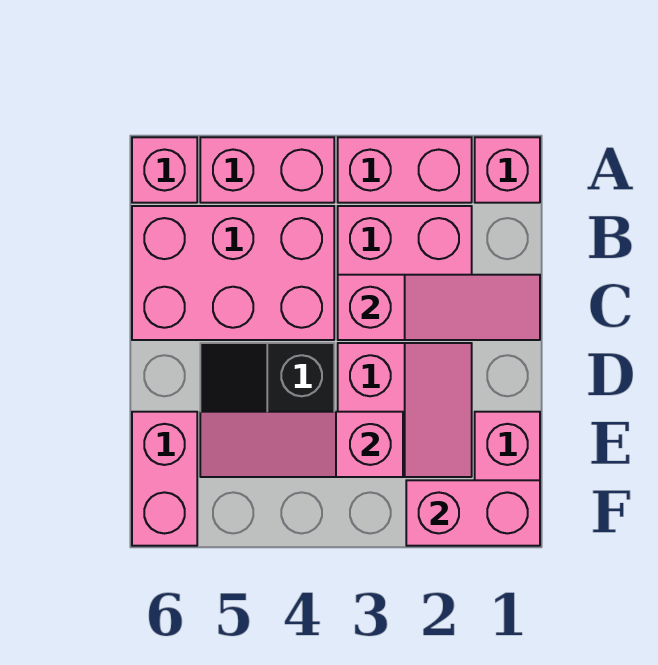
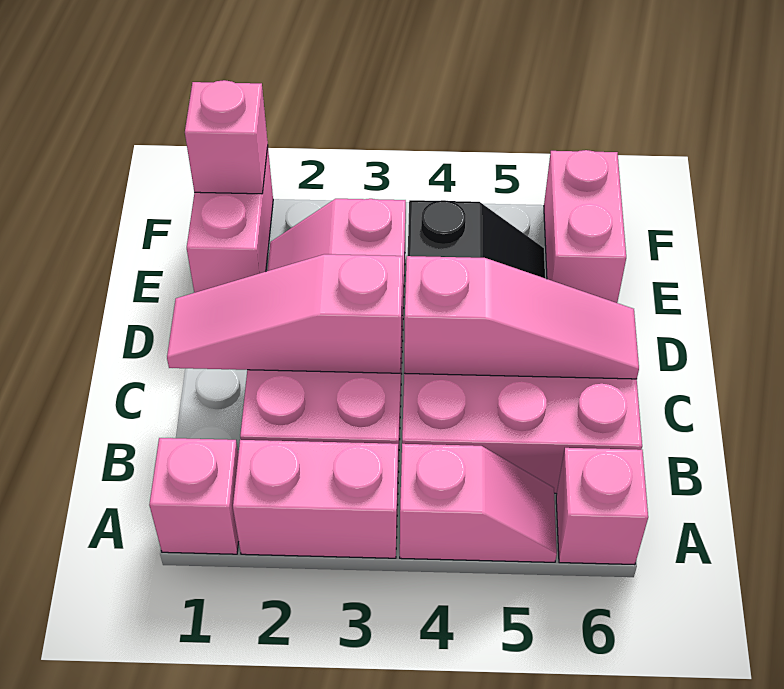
pink brick A4:A5 level 1 -> pink slope A4:A5 level 1 top 4
pink slope E3:E5 level 2 top 3 -> pink slope C4:C6 level 2 top 4
pink brick F1:F2 level 2 -> pink brick F1 level 2

